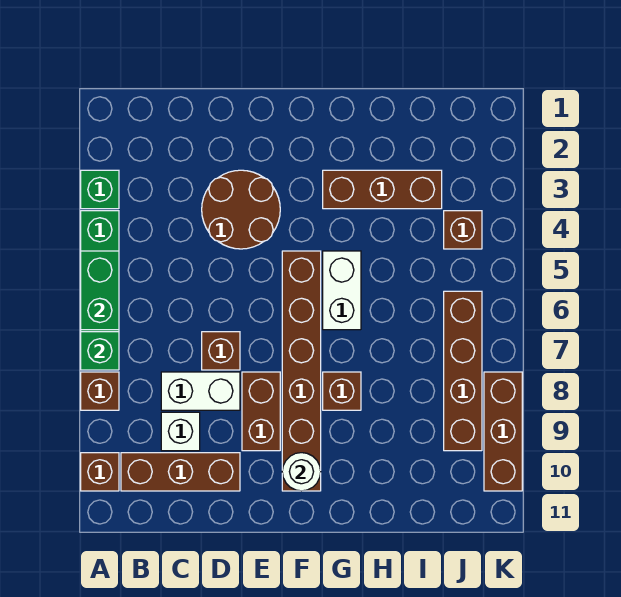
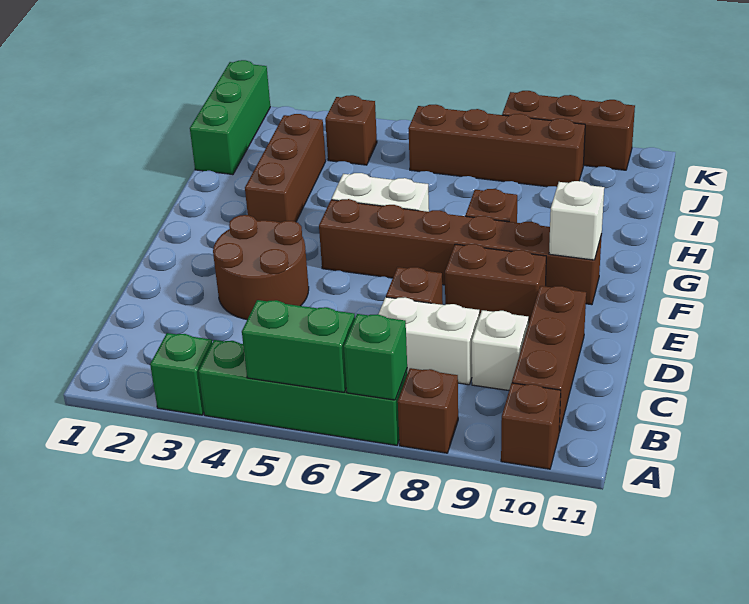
white brick C8:D8 level 1 -> white brick C7:C8 level 1
white round brick F10 level 2 -> white brick F10 level 2
none -> green brick I1:K1 level 1

